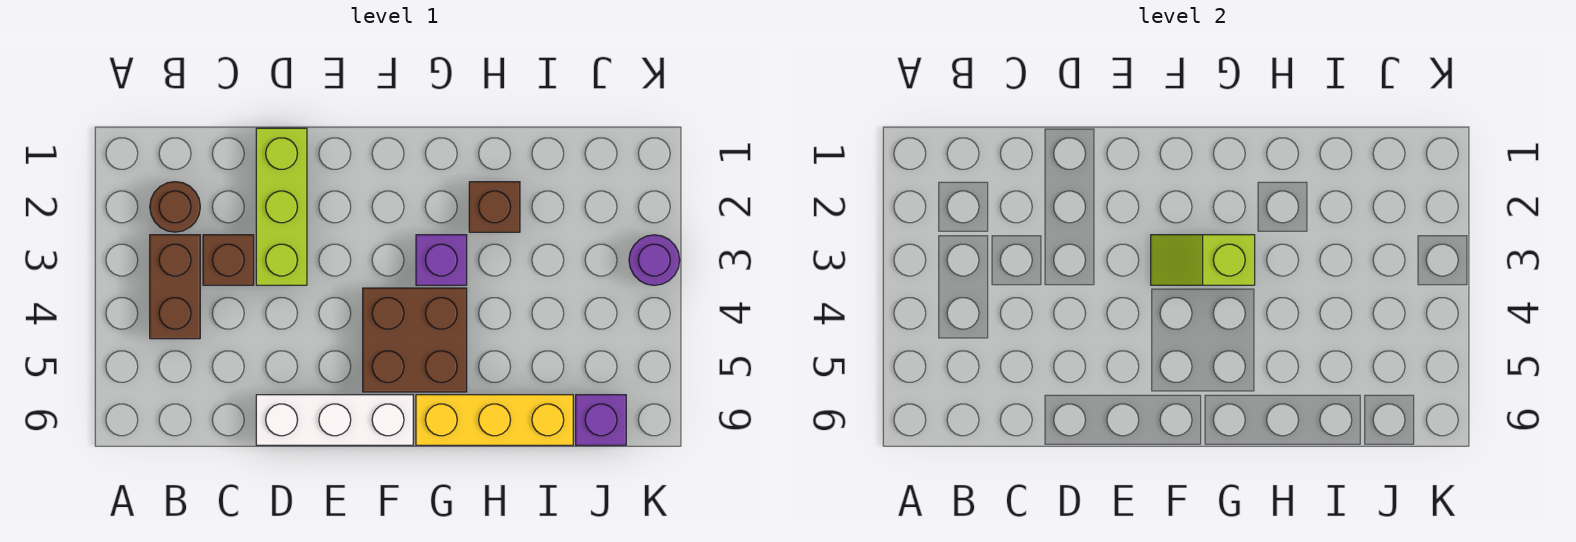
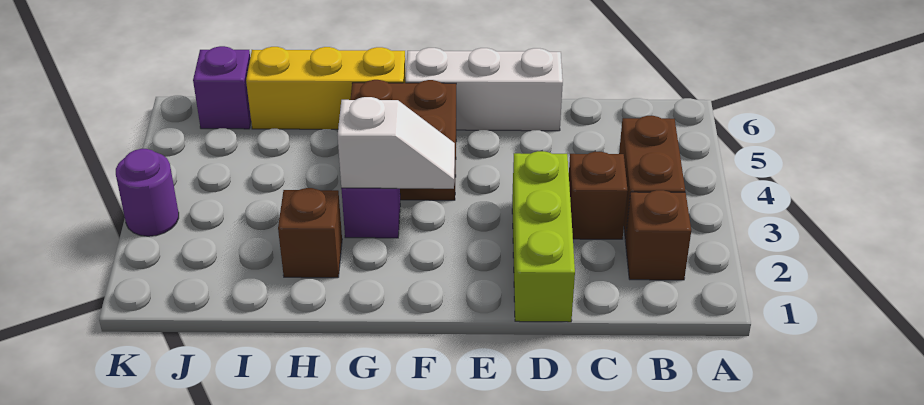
brown round brick B2 level 1 -> brown brick B2 level 1
lime slope F3:G3 level 2 top G -> white slope F3:G3 level 2 top G

